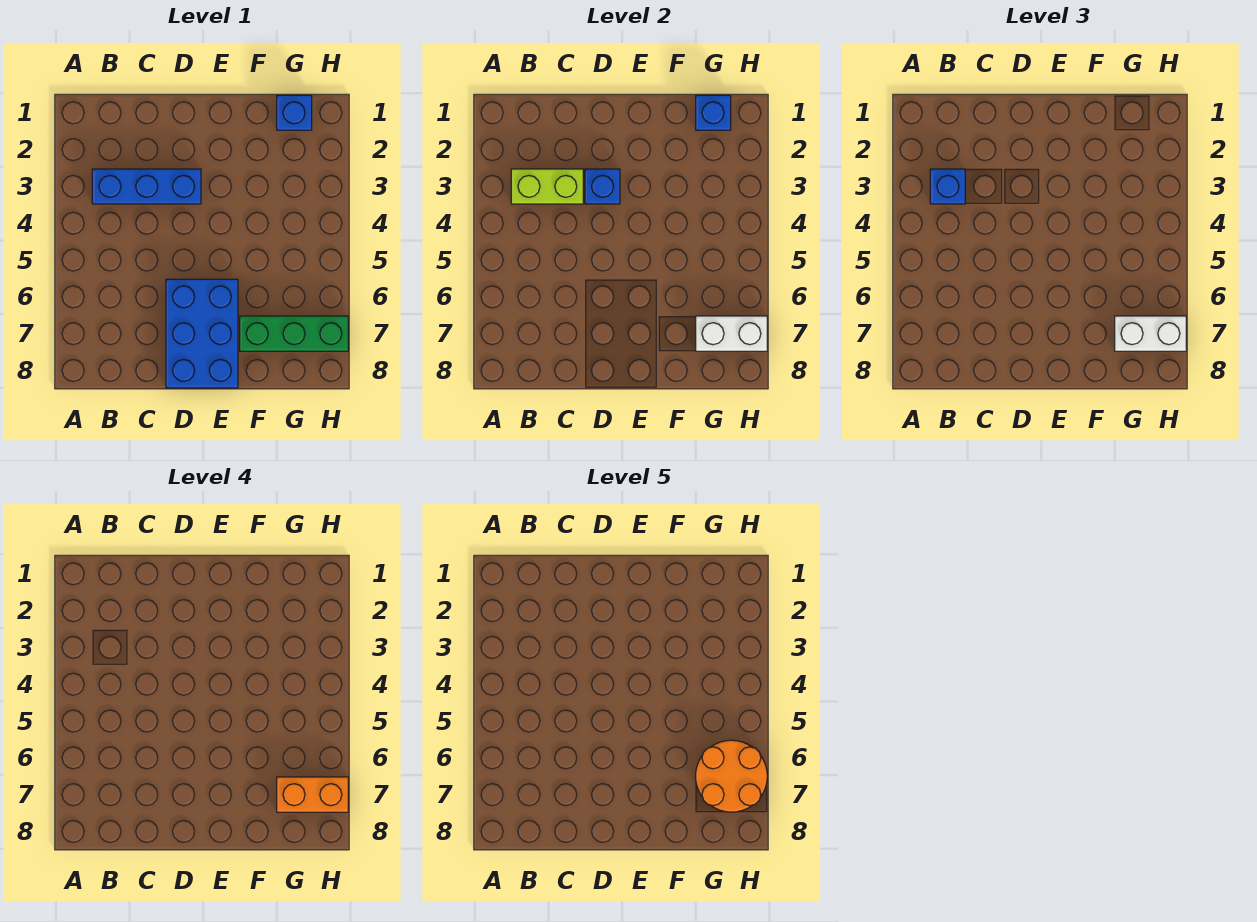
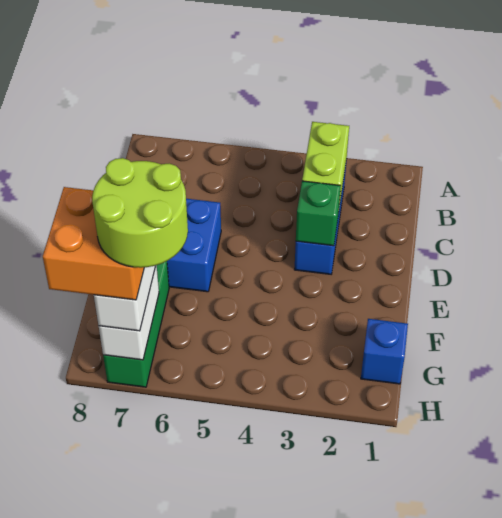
blue brick B3 level 3 -> none
blue brick D3 level 2 -> green brick D3 level 2
blue brick G1 level 2 -> none
orange round brick G6:H7 level 5 -> lime round brick G6:H7 level 5
orange brick G7:H7 level 4 -> orange brick G7:H8 level 4

